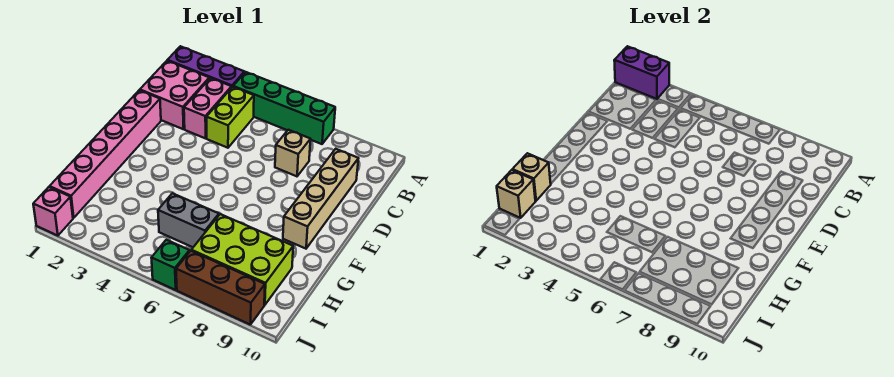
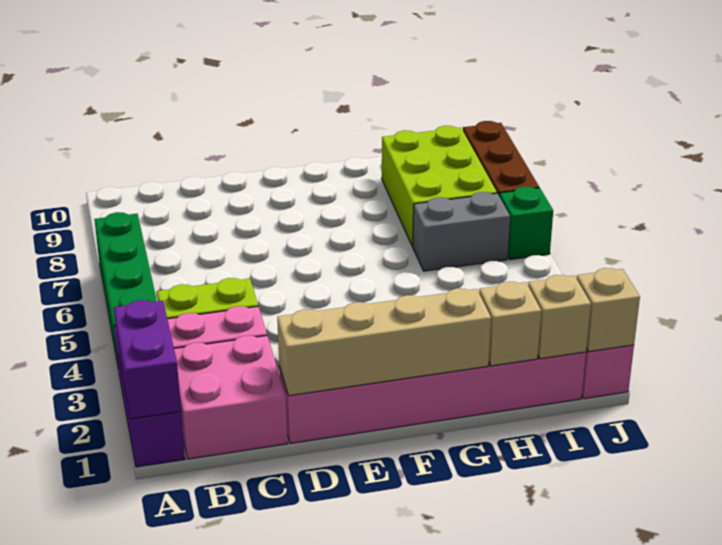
tan brick C7 level 1 -> tan brick J1 level 2
tan brick C9:F9 level 1 -> tan brick D1:G1 level 2
grey brick H5:H6 level 1 -> grey brick H6:I6 level 1

